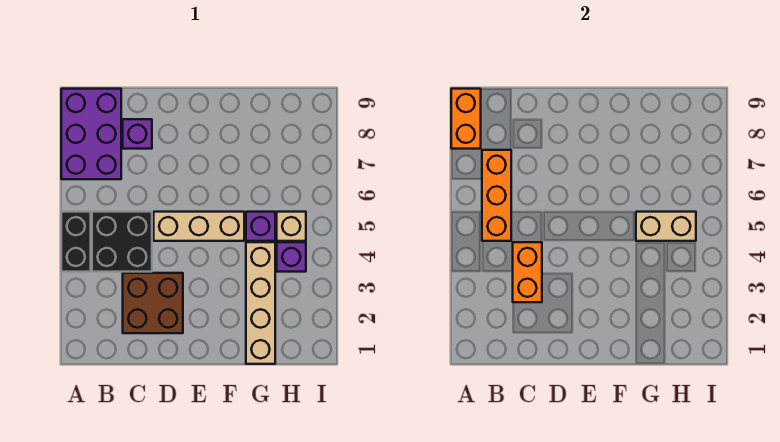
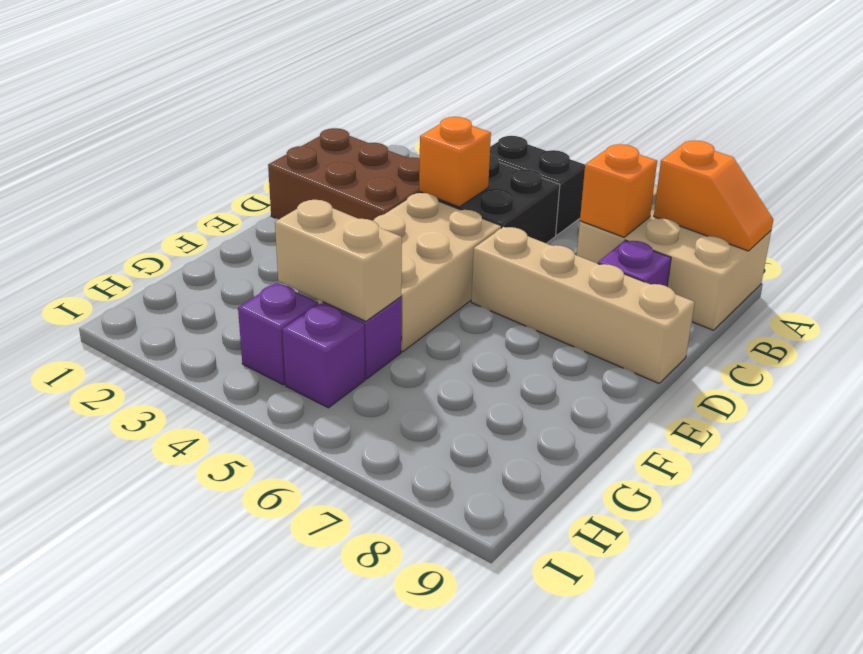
purple brick A7:B9 level 1 -> tan brick A7:B9 level 1
orange brick A8:A9 level 2 -> orange slope A8:A9 level 2 top 8
orange brick B5:B7 level 2 -> orange brick B7 level 2
brown brick C2:D3 level 1 -> brown brick C1:D3 level 1
orange brick C3:C4 level 2 -> orange brick C4 level 2
tan brick D5:F5 level 1 -> tan brick D4:F5 level 1
tan brick G1:G4 level 1 -> tan brick D6:D9 level 1
tan brick G5:H5 level 2 -> tan brick G4:G5 level 2
tan brick H5 level 1 -> purple brick H5 level 1

